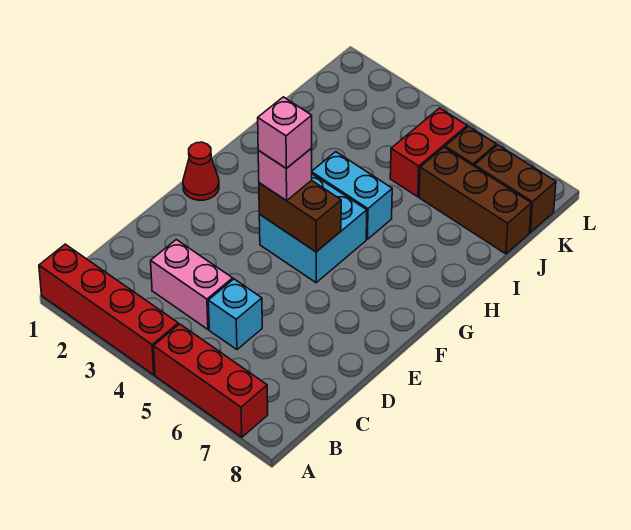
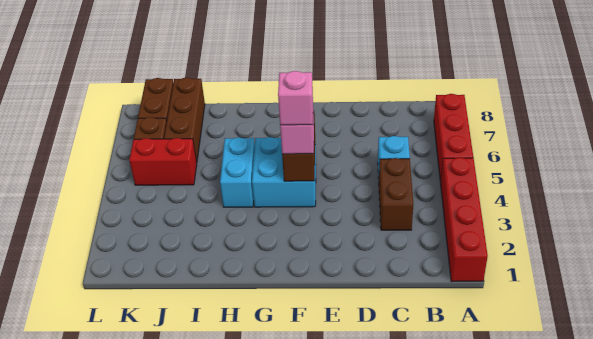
pink brick C3:C4 level 1 -> brown brick C3:C4 level 1
red cone F1 level 1 -> none

